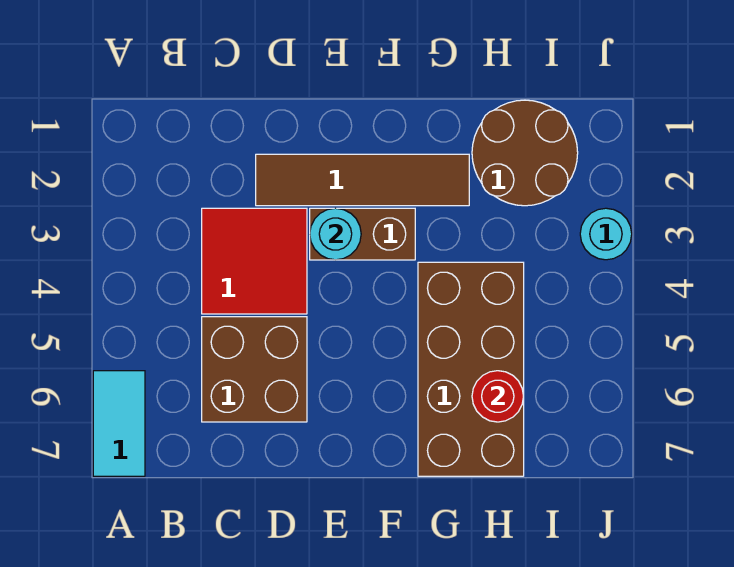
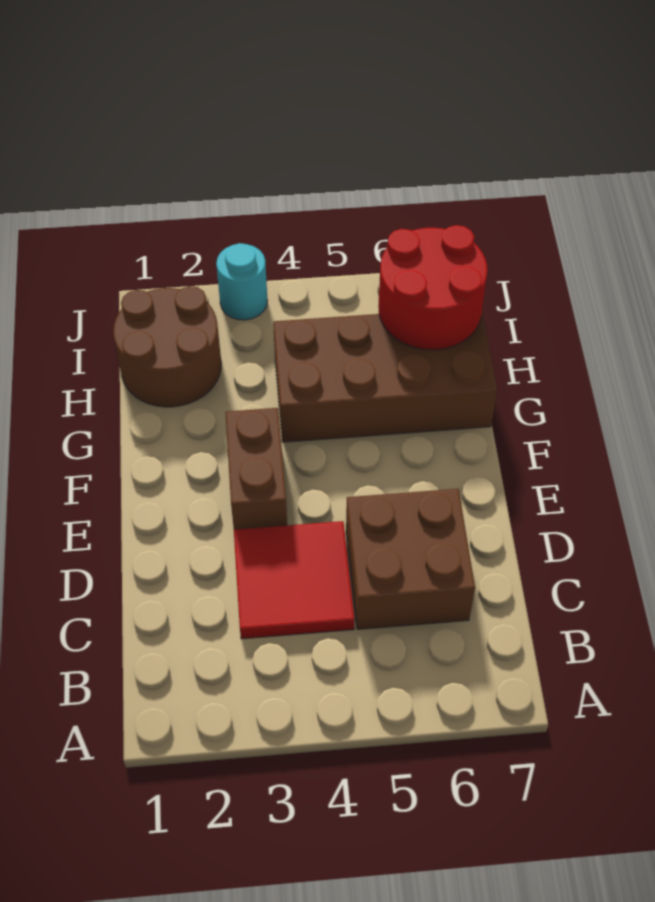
cyan tile A6:A7 level 1 -> none
brown tile D2:G2 level 1 -> none
cyan round brick E3 level 2 -> none
red round brick H6 level 2 -> red round brick H6:I7 level 2

